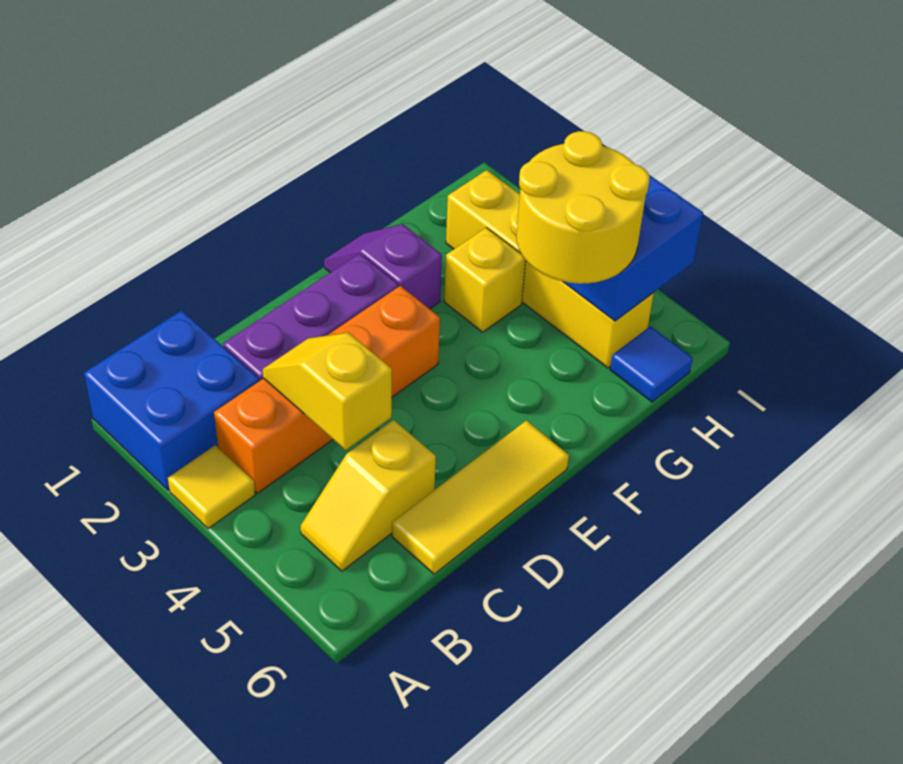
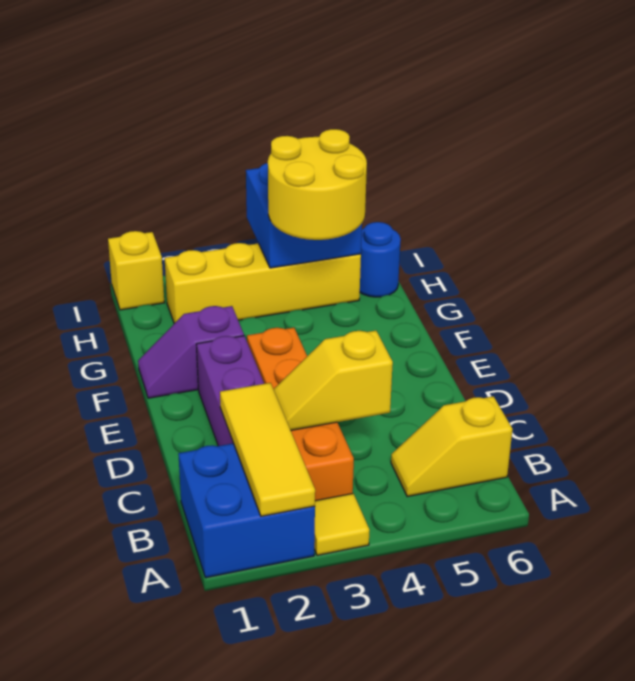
yellow slope B5:C5 level 1 top C -> yellow slope B5:B6 level 1 top 6
yellow tile C6:E6 level 1 -> yellow tile A2:C2 level 2
yellow brick G3 level 1 -> yellow brick I1 level 1
blue tile H6 level 1 -> blue round brick H6 level 1

